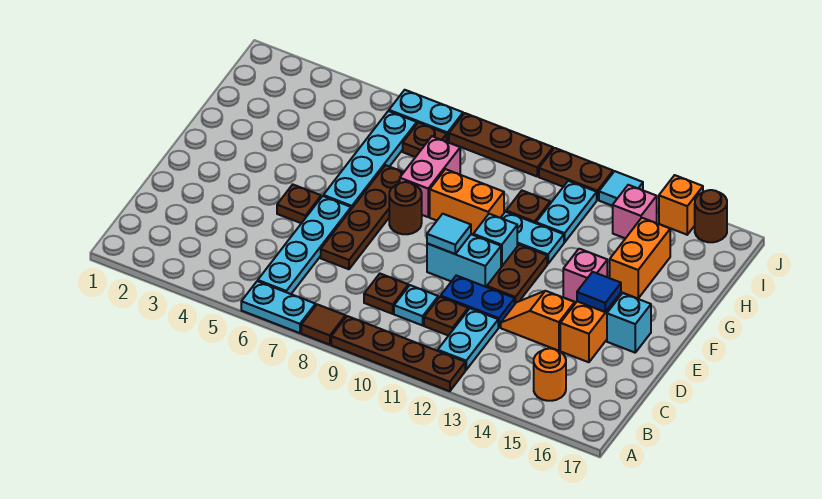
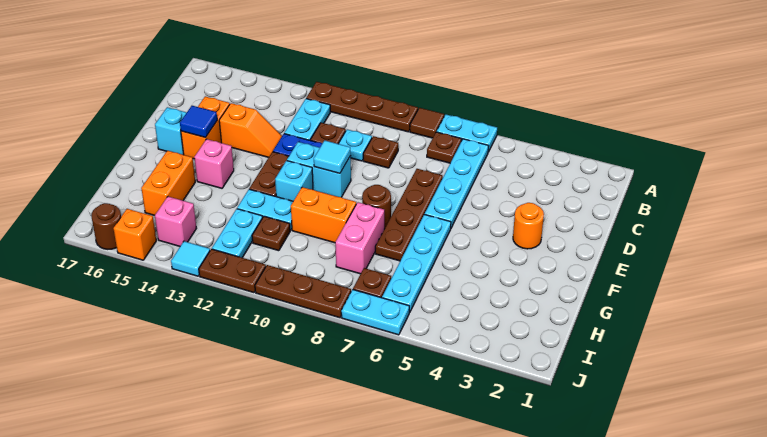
orange round brick B15 level 1 -> orange round brick E3 level 1
brown plate E5 level 1 -> brown plate B7 level 1

